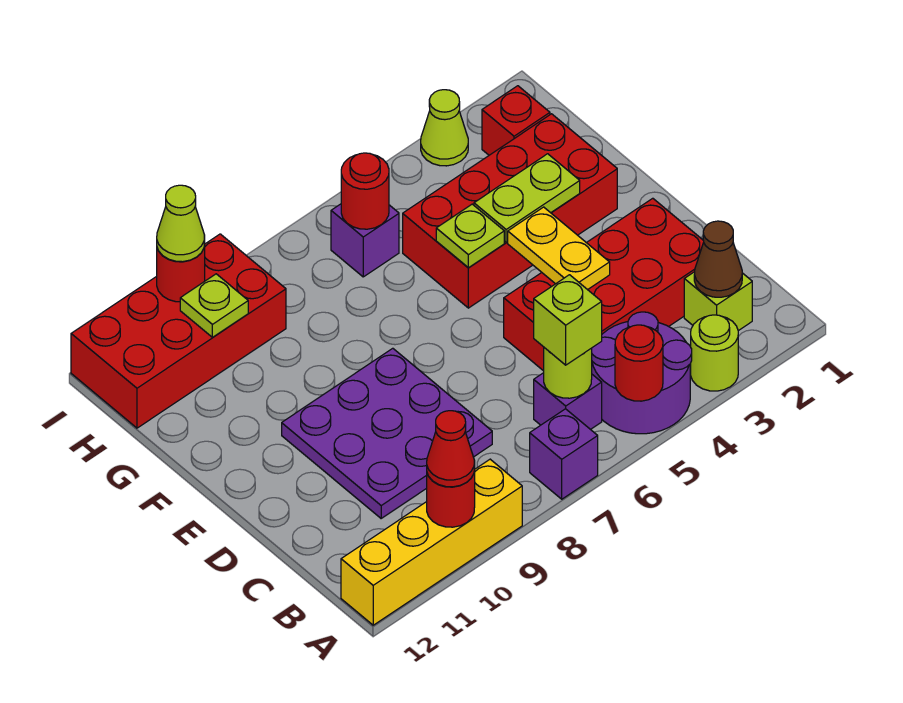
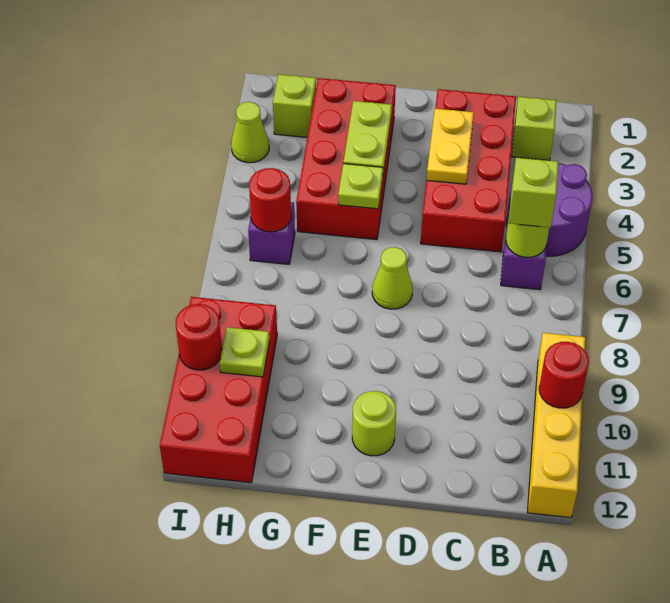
lime round brick A3 level 1 -> lime round brick E11 level 1
red round brick A5 level 2 -> none
purple brick A7 level 1 -> none
red cone A10 level 3 -> none
brown cone B2 level 2 -> none
purple plate C8:E10 level 1 -> none
yellow plate D4:E4 level 2 -> yellow plate D3:D4 level 2
red brick H2 level 1 -> lime brick H2 level 1
lime cone I10 level 3 -> lime cone E7 level 1

